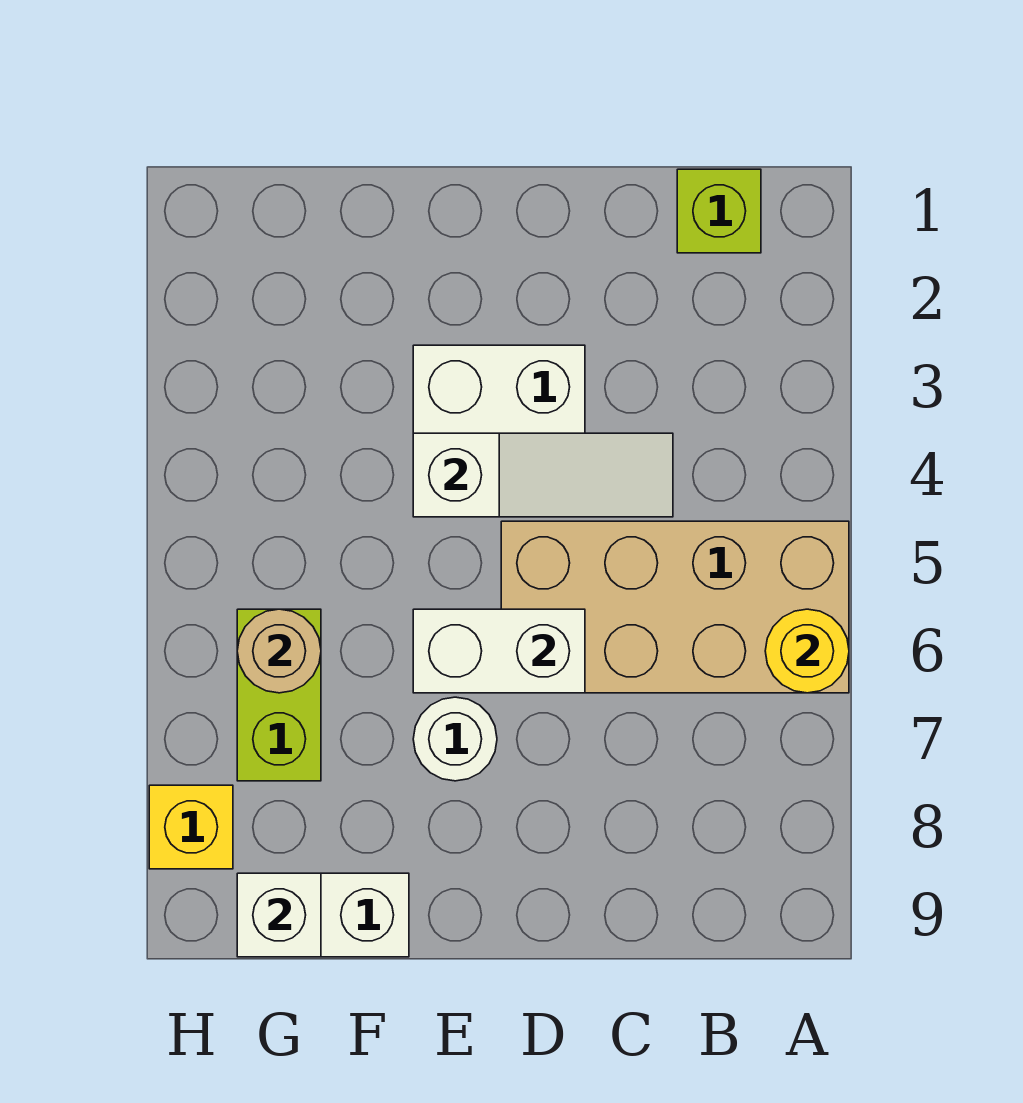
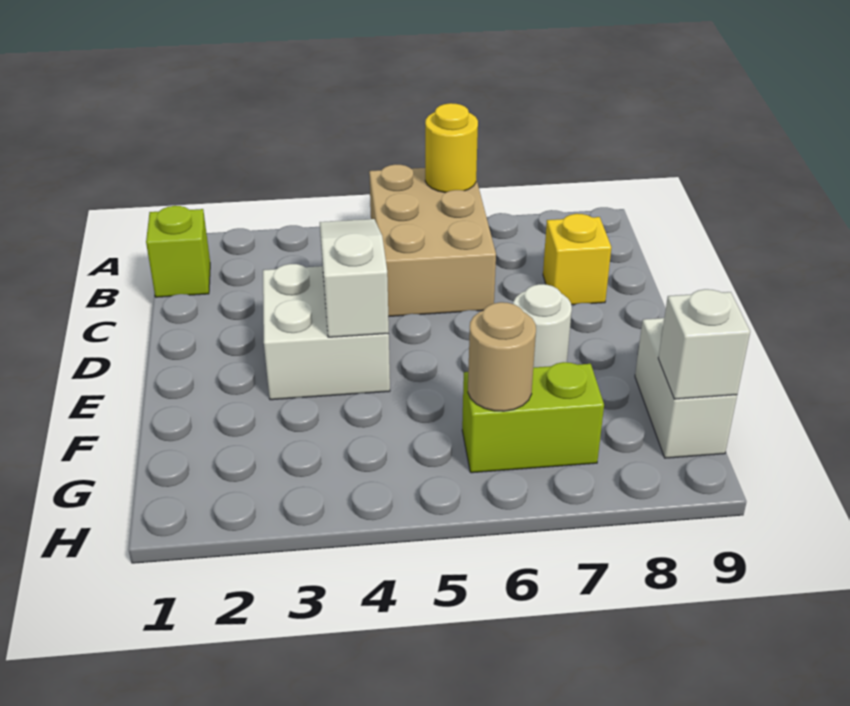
tan brick A5:D6 level 1 -> tan brick A5:C6 level 1
white brick D6:E6 level 2 -> none
yellow brick H8 level 1 -> yellow brick C8 level 1

